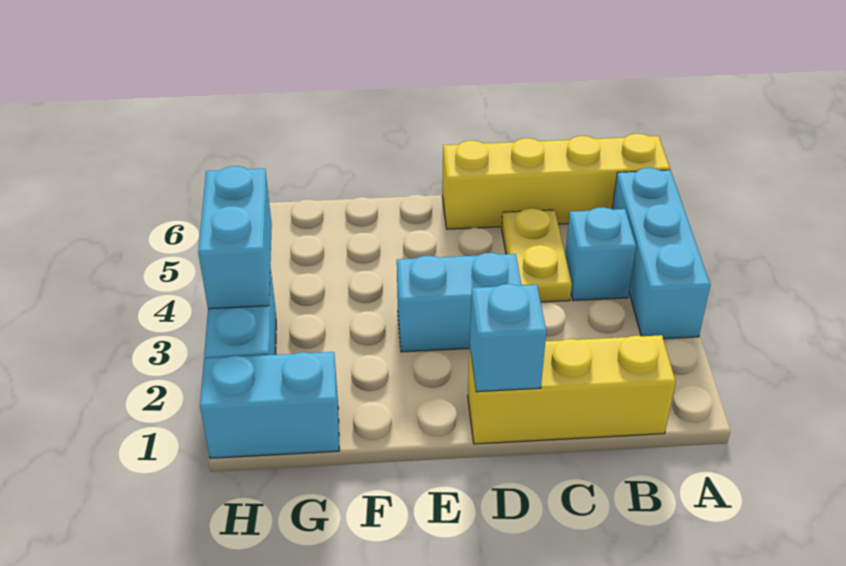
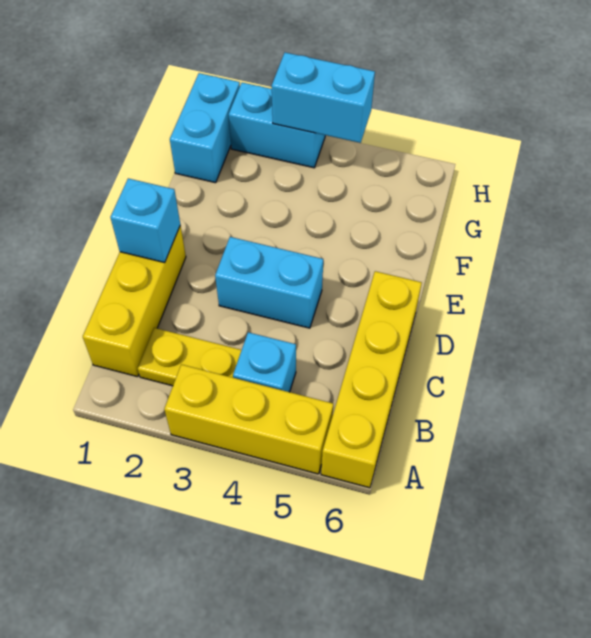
cyan brick A3:A5 level 1 -> yellow brick A3:A5 level 1
yellow plate C4:C5 level 1 -> yellow plate B2:B3 level 1
cyan brick D3:E3 level 1 -> cyan brick D3:D4 level 1

